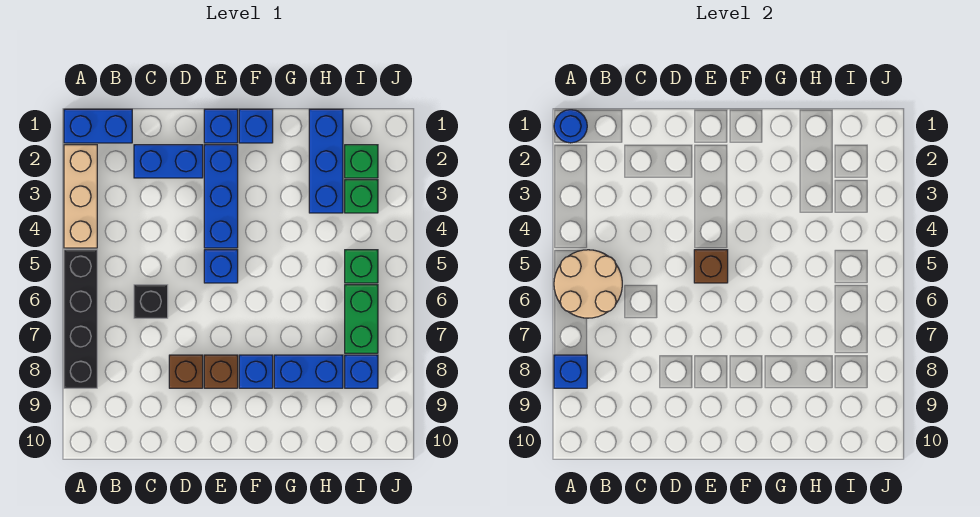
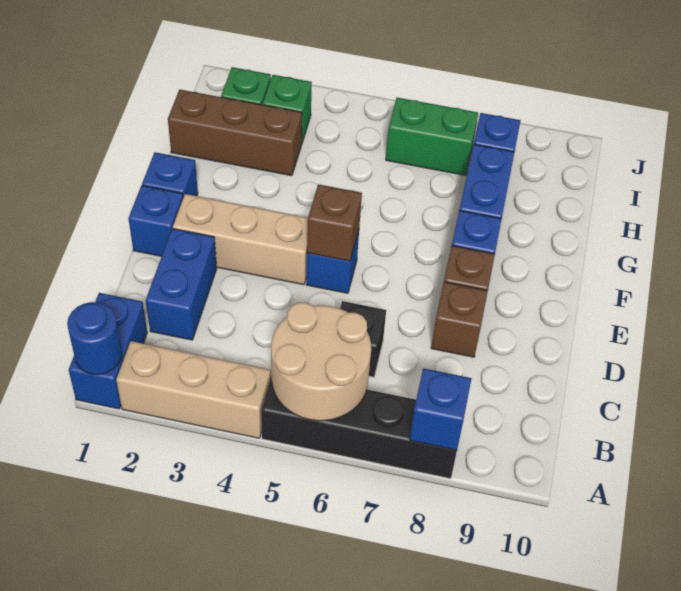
blue brick E2:E4 level 1 -> tan brick E2:E4 level 1
blue brick H1:H3 level 1 -> brown brick H1:H3 level 1
green brick I5 level 1 -> none

